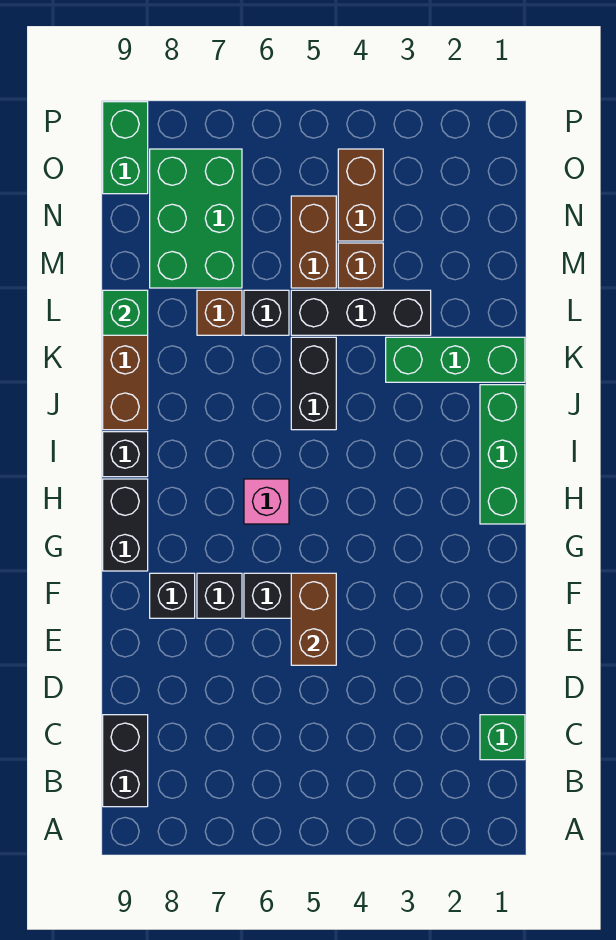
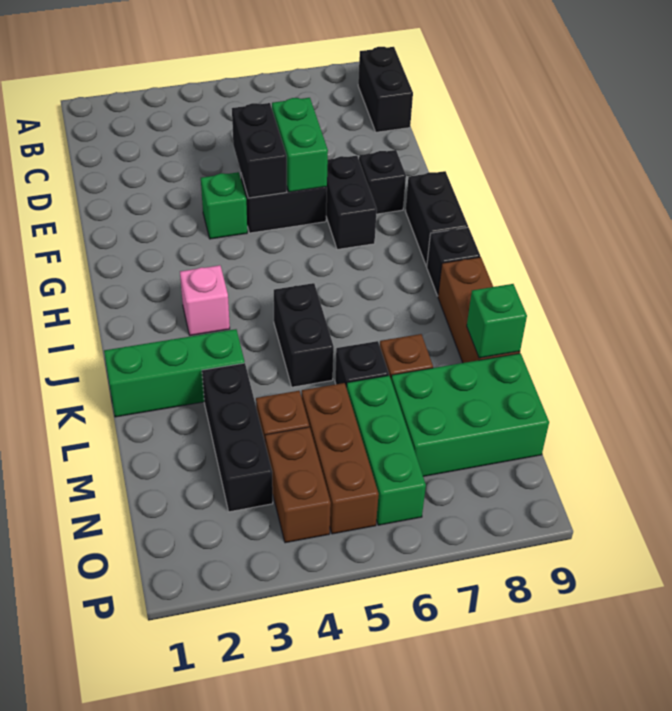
green brick C1 level 1 -> green brick F4 level 1
brown brick E5:F5 level 2 -> black brick E5:F5 level 2
black brick F7 level 1 -> black brick F7:G7 level 1
green brick H1:J1 level 1 -> green brick M6:O6 level 1
pink brick H6 level 1 -> pink brick I3 level 1
black brick L3:L5 level 1 -> black brick L3:N3 level 1
brown brick M5:N5 level 1 -> brown brick M5:O5 level 1
green brick M7:O8 level 1 -> green brick M7:N9 level 1
green brick O9:P9 level 1 -> green brick E6:F6 level 2

